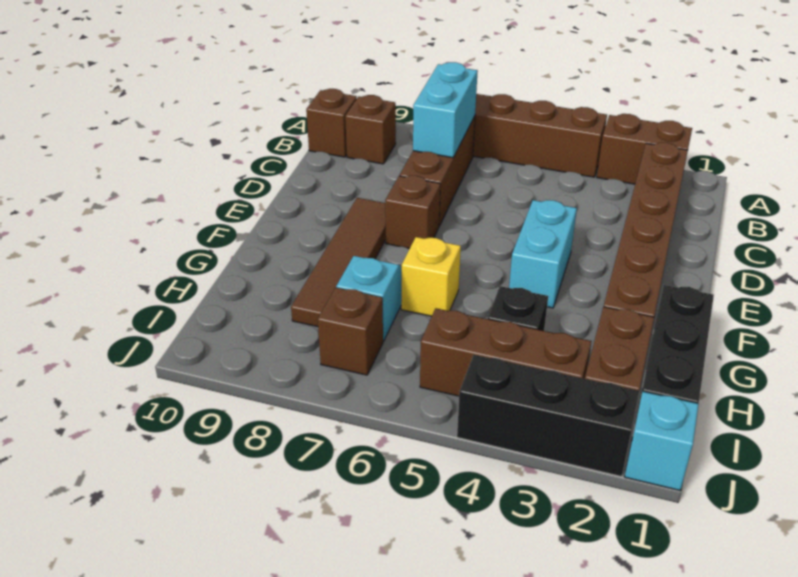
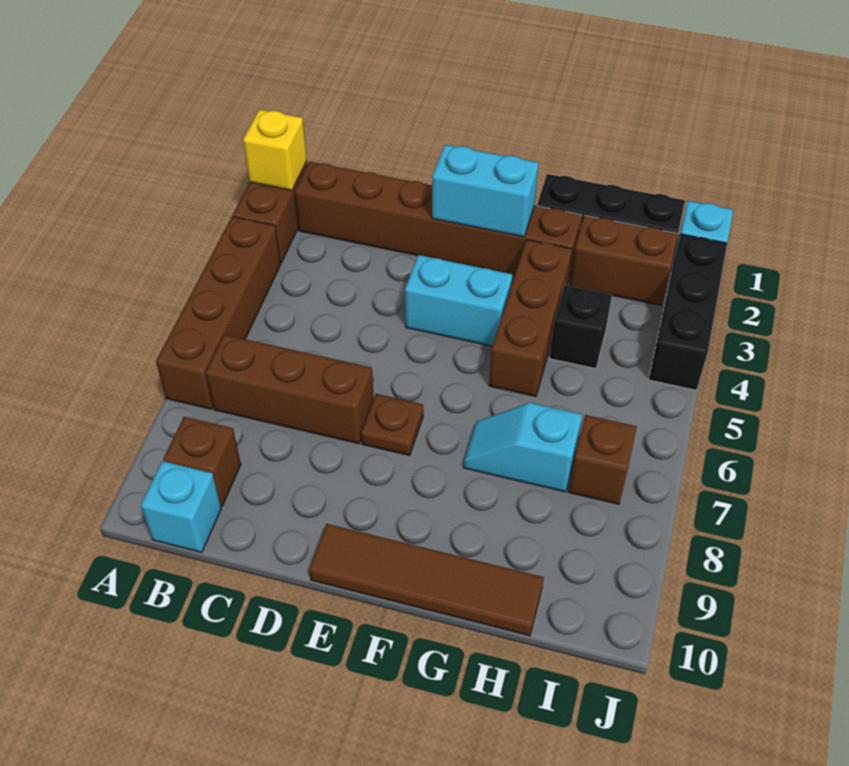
cyan brick B7:C7 level 2 -> cyan brick E2:F2 level 2
brown brick B10 level 1 -> cyan brick B10 level 1
brown brick E7 level 1 -> brown plate E7 level 1
brown tile E8:H8 level 1 -> brown tile E10:H10 level 1
yellow brick G6 level 1 -> yellow brick A2 level 2
brown brick I3:I5 level 1 -> brown brick G3:G5 level 1

